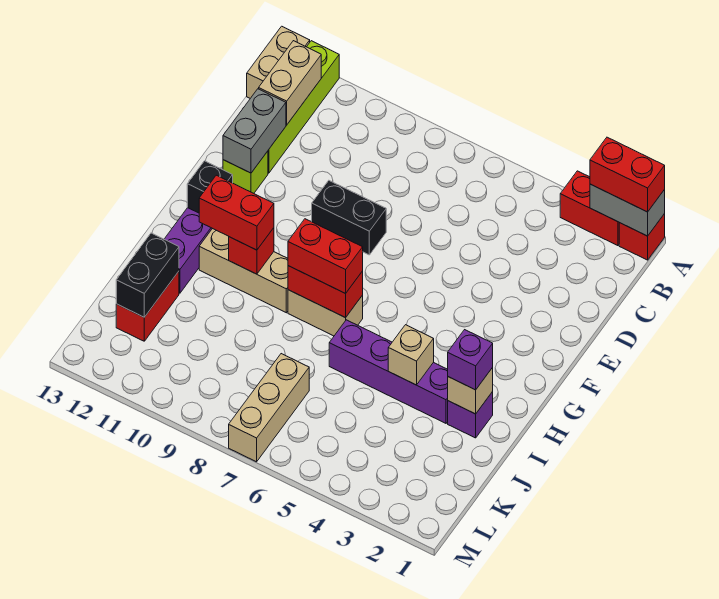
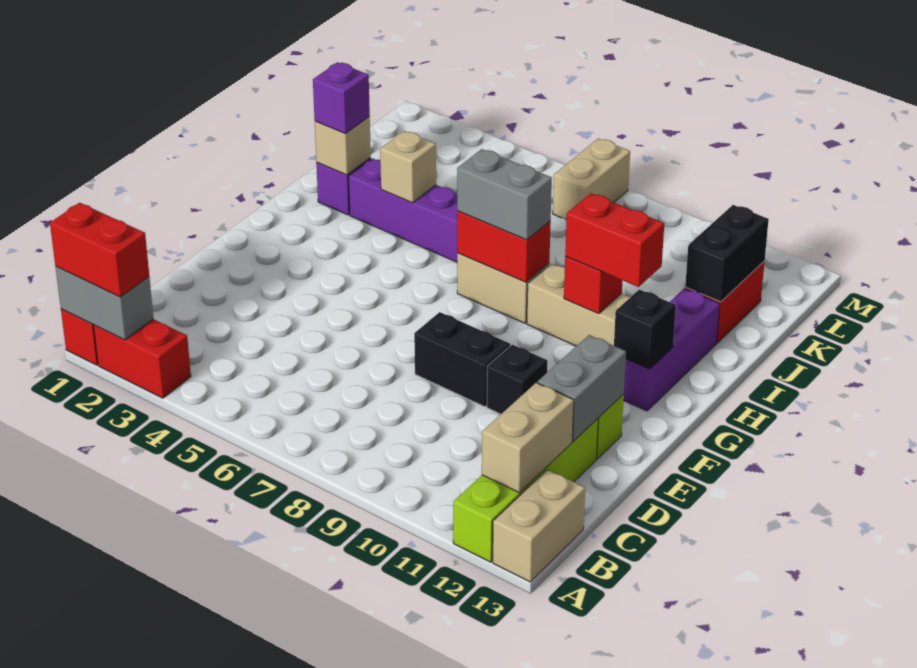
none -> black brick E10 level 1
red brick H7:H8 level 3 -> grey brick H7:H8 level 3
tan brick K7:M7 level 1 -> tan brick L7:M7 level 1

